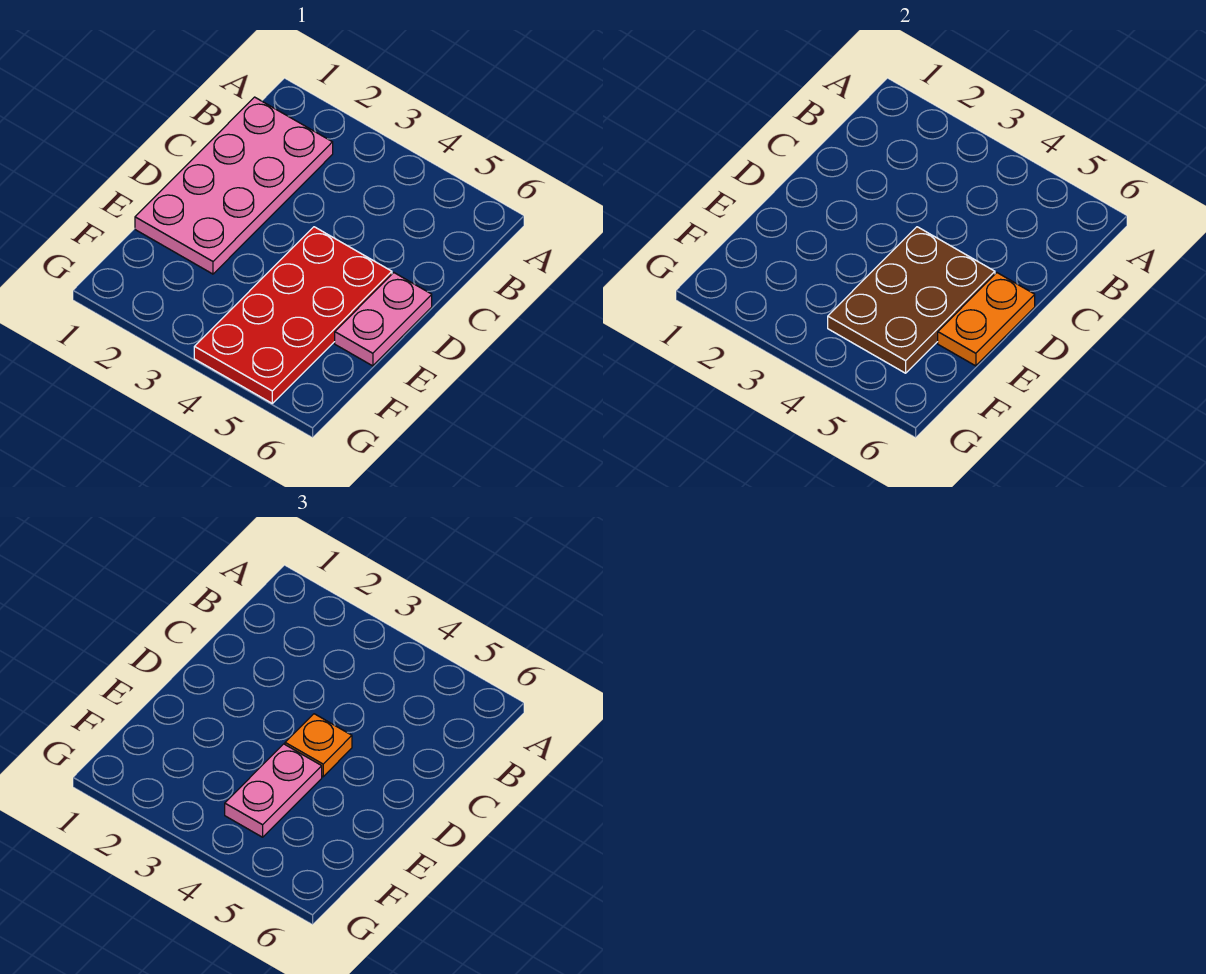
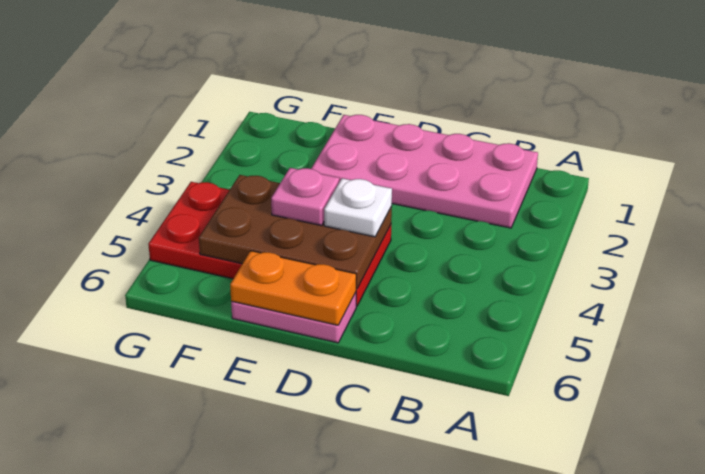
orange plate D4 level 3 -> white plate D4 level 3
pink plate E4:F4 level 3 -> pink plate E4 level 3

